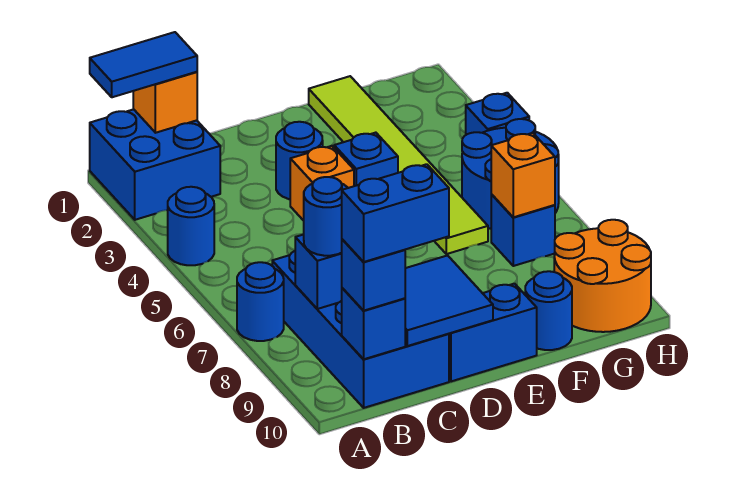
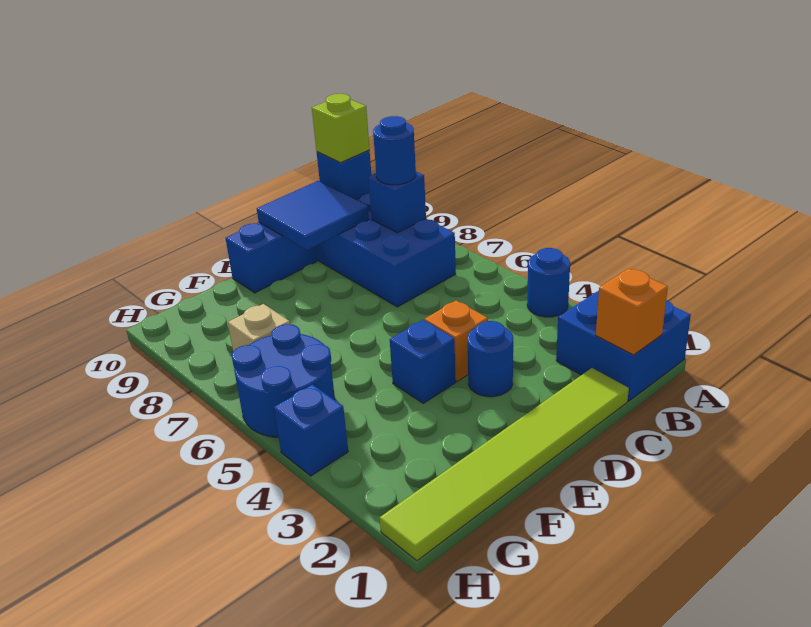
blue tile A1:B1 level 3 -> none
blue round brick A7 level 1 -> none
blue brick B10 level 3 -> lime brick B10 level 3
blue brick B10:C10 level 4 -> none
lime tile F1:F6 level 1 -> lime tile C1:H1 level 1
blue round brick F10 level 1 -> none
blue brick G7 level 1 -> tan brick G7 level 1
orange brick G7 level 2 -> none
orange round brick G9:H10 level 1 -> none

